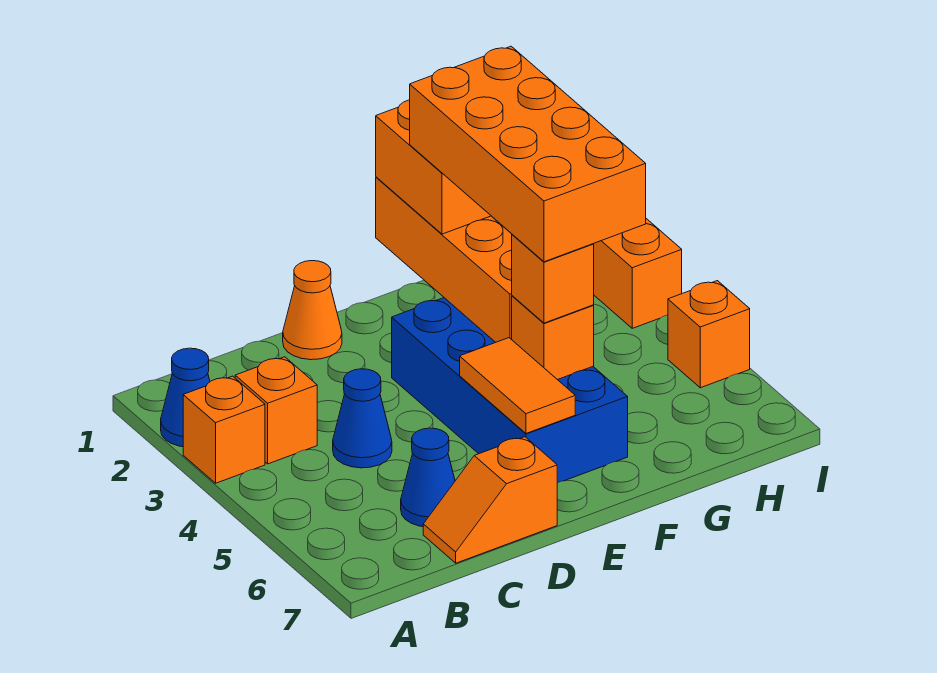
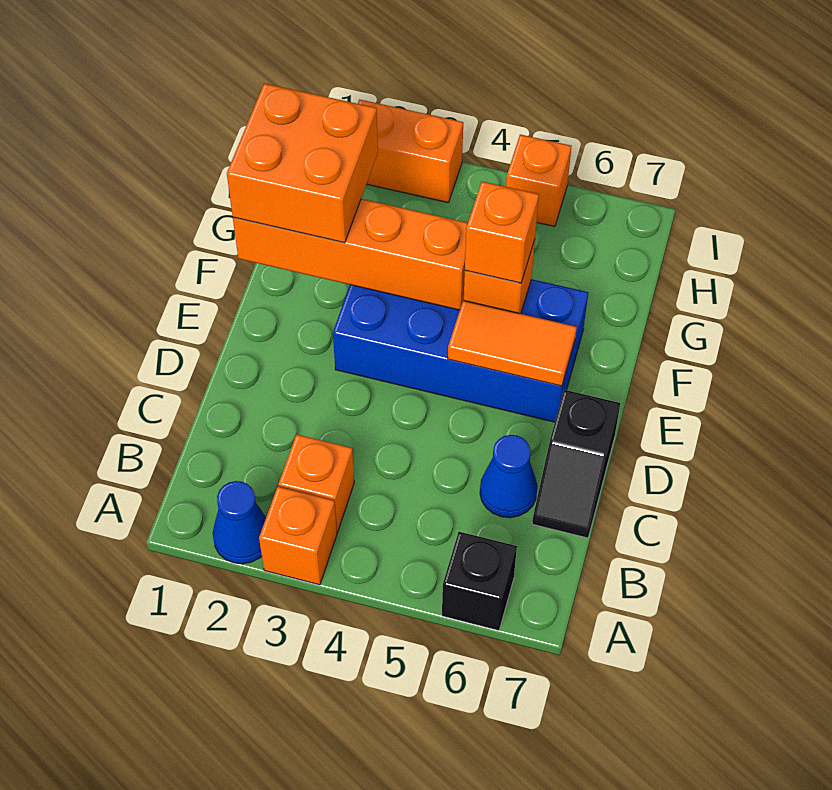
none -> black brick A6 level 1
blue cone C4 level 1 -> none
orange slope C7:D7 level 1 top D -> black slope C7:D7 level 1 top D
orange cone D1 level 1 -> none
orange brick F2:G5 level 4 -> none

